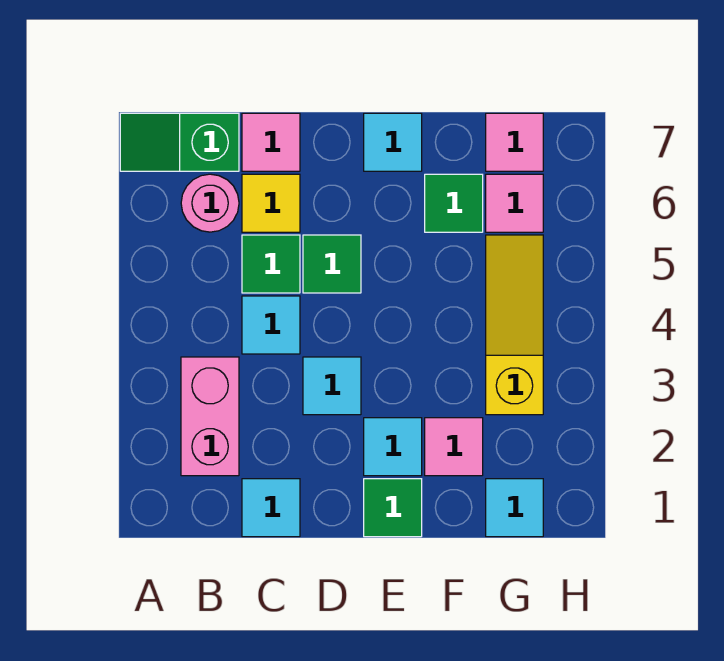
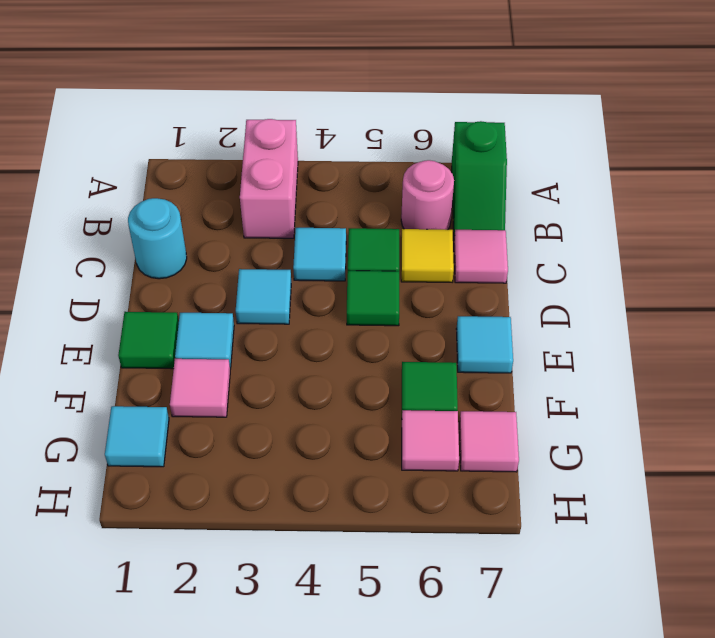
green slope A7:B7 level 1 top B -> green slope A7:B7 level 1 top A
pink brick B2:B3 level 1 -> pink brick A3:B3 level 1
cyan tile C1 level 1 -> cyan round brick C1 level 1
yellow slope G3:G5 level 1 top 3 -> none

